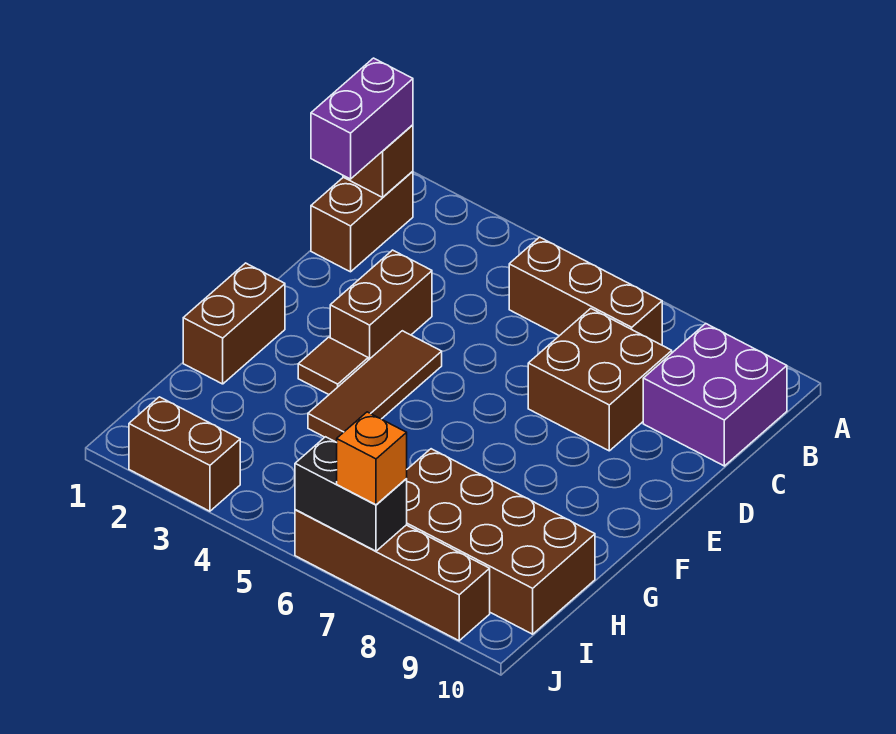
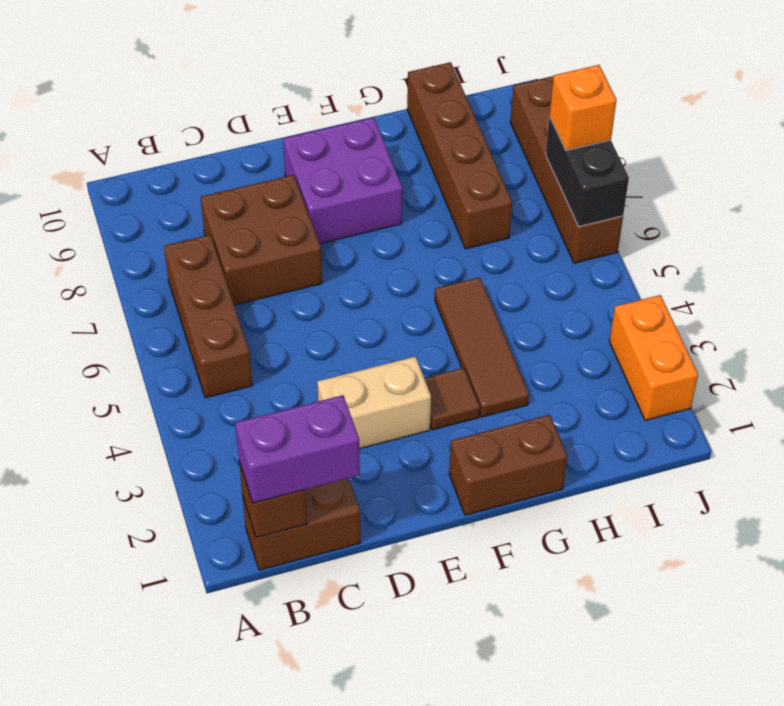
purple brick B9:C10 level 1 -> purple brick E8:F9 level 1
brown brick D3:E3 level 1 -> tan brick D3:E3 level 1
brown tile E4:G4 level 1 -> brown tile G3:G5 level 1
brown brick H7:I10 level 1 -> brown brick H7:H10 level 1
brown brick J2:J3 level 1 -> orange brick J2:J3 level 1

